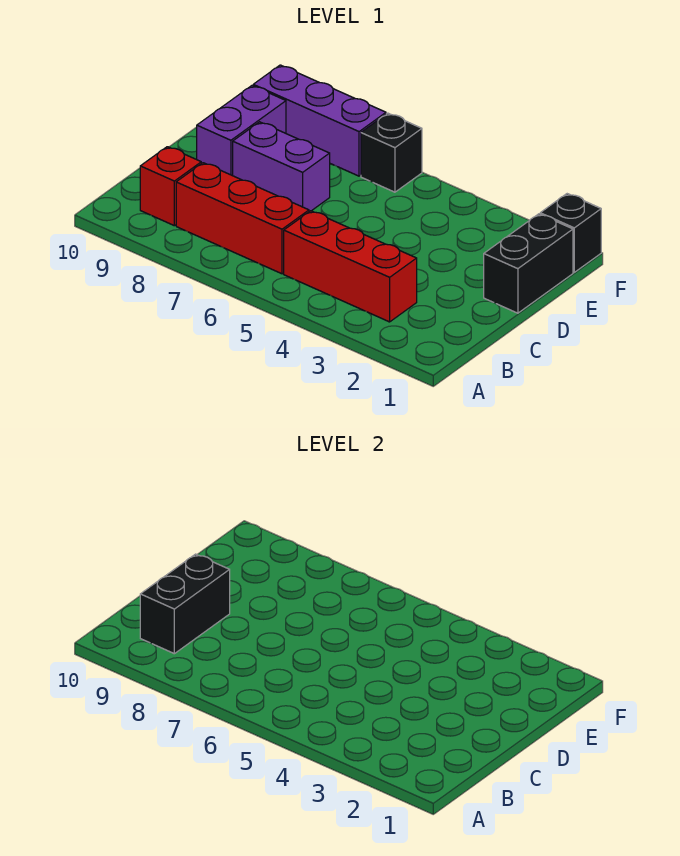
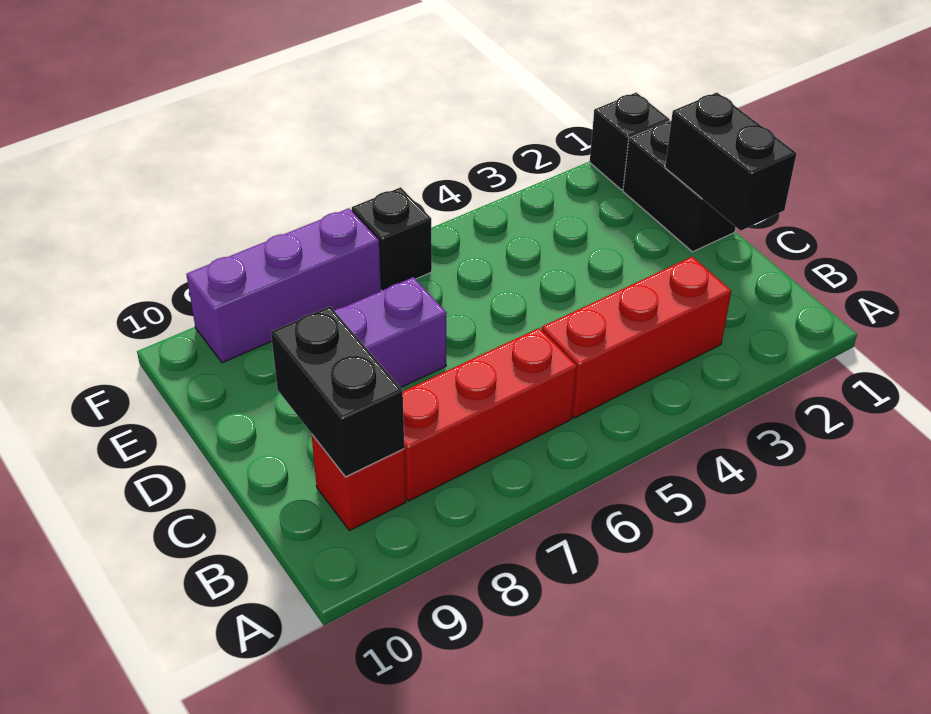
none -> black brick C1:D1 level 2
purple brick D9:E9 level 1 -> none

